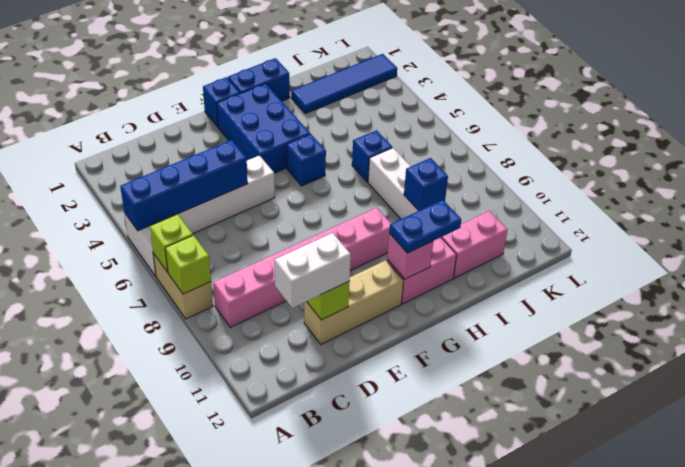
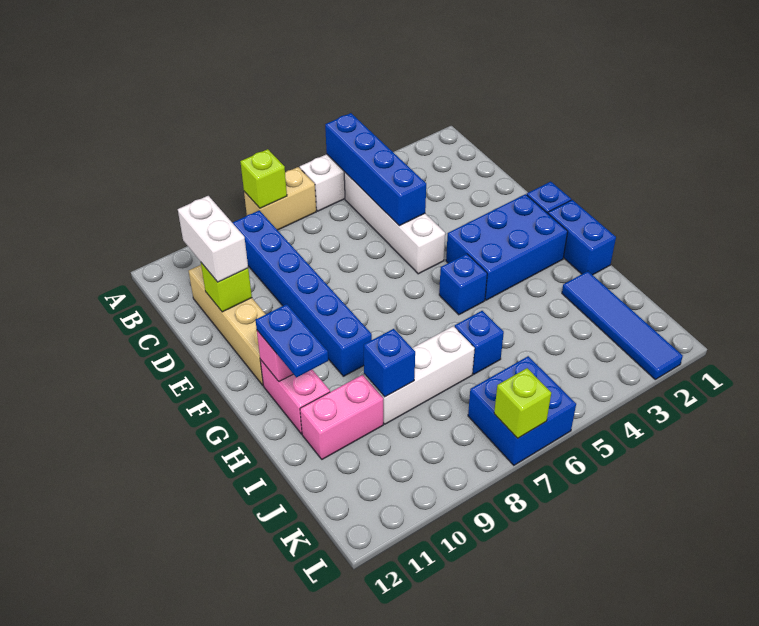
lime brick A7 level 2 -> lime brick L7 level 2
pink brick B9:G9 level 1 -> blue brick B9:G9 level 1
tan brick D11:F11 level 1 -> tan brick C11:F11 level 1
pink brick I11:J11 level 1 -> pink brick I10:I11 level 1
none -> blue brick K6:L7 level 1

